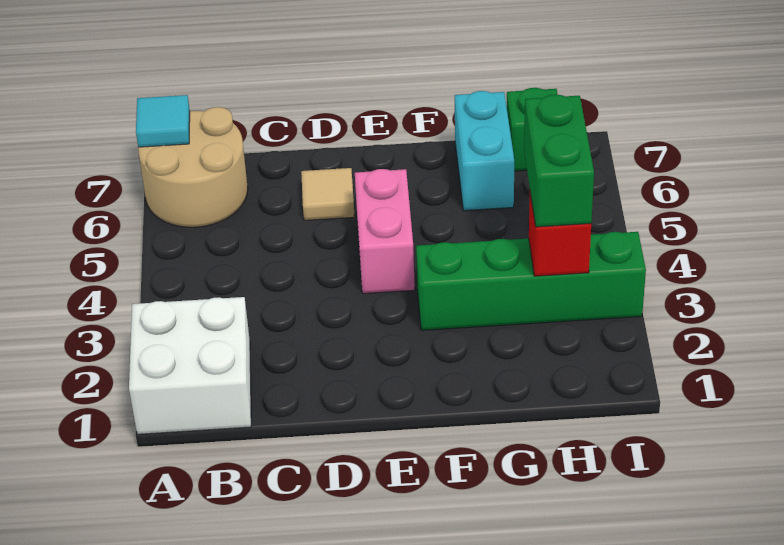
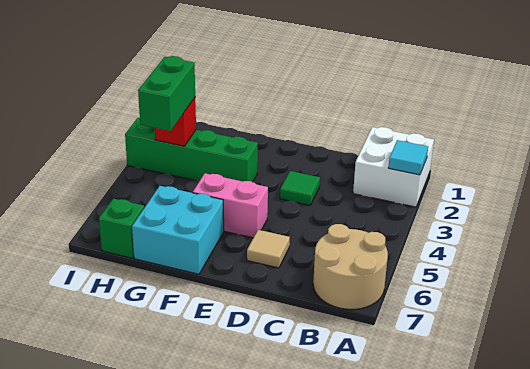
cyan tile A7 level 2 -> cyan tile A2 level 2
none -> green tile D3 level 1
pink brick E4:E5 level 1 -> pink brick E5:F5 level 1
cyan brick G6:G7 level 1 -> cyan brick F6:G7 level 1

